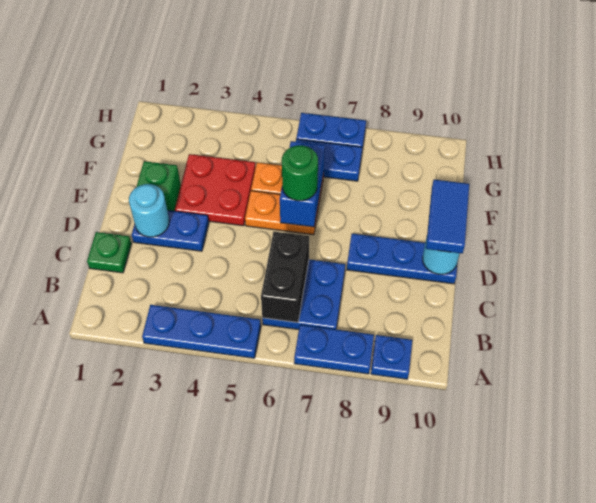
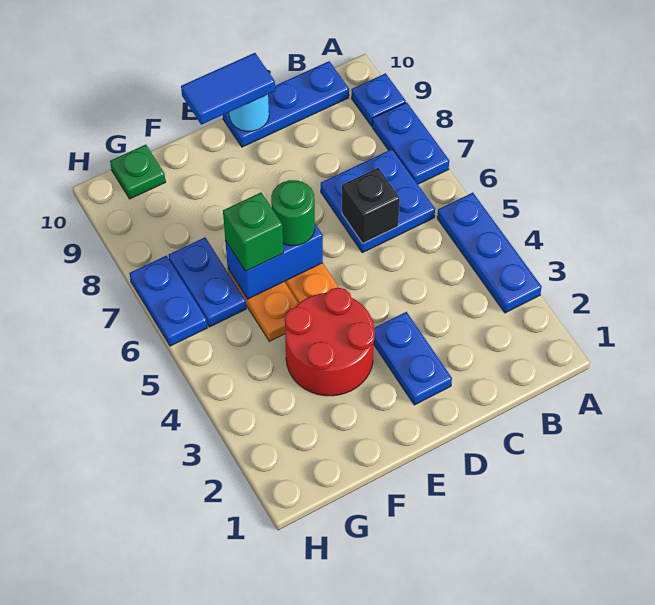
black brick B6:C6 level 2 -> black brick C6 level 2
green plate C1 level 1 -> green plate G10 level 1
cyan round brick D2 level 2 -> none
blue plate D8:D10 level 1 -> blue plate B10:D10 level 1
green brick E2 level 1 -> green brick F6 level 3
red plate E3:F4 level 1 -> red round brick E3:F4 level 1

